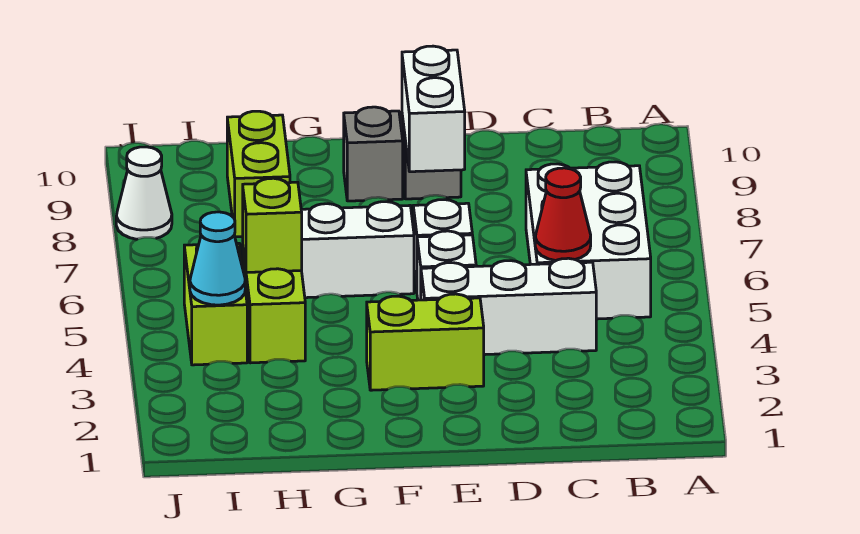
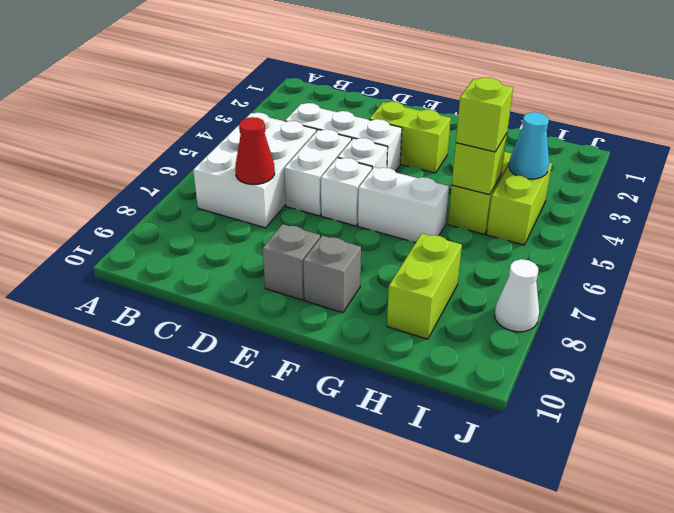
red cone C5 level 2 -> red cone C7 level 2
white brick E8:E9 level 2 -> white brick D5:D6 level 1
none -> lime brick H5 level 3

